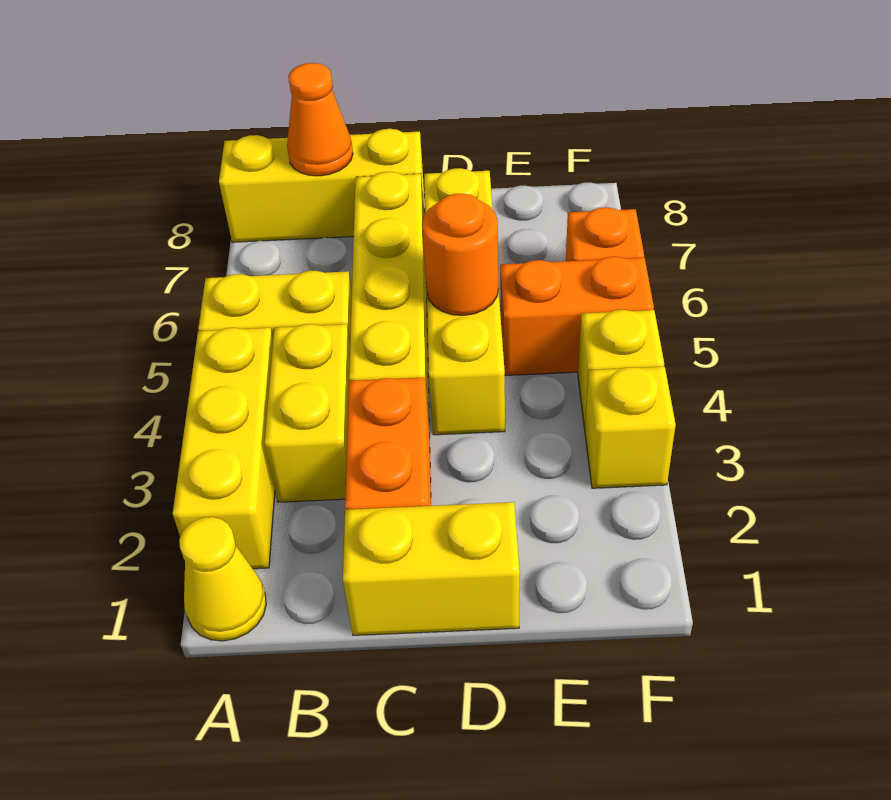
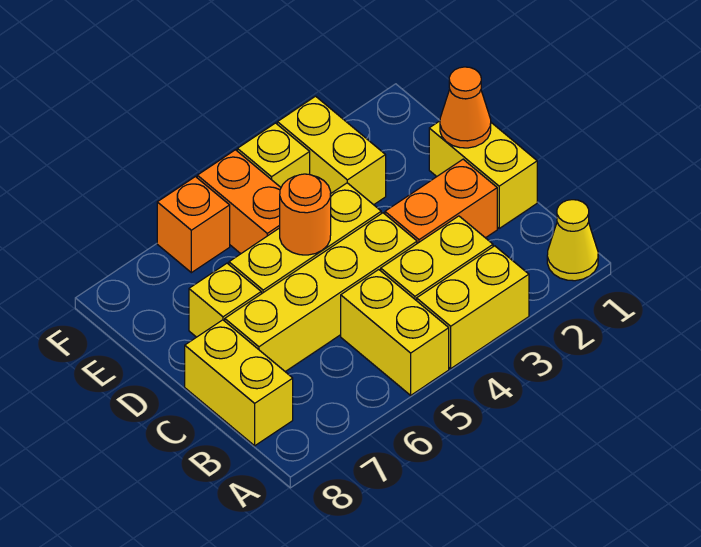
yellow brick A2:A4 level 1 -> yellow brick A3:A4 level 1
yellow brick A8:C8 level 1 -> yellow brick B8:C8 level 1
orange cone B8 level 2 -> orange cone D1 level 2
yellow brick F3 level 1 -> yellow brick E3:F3 level 1

